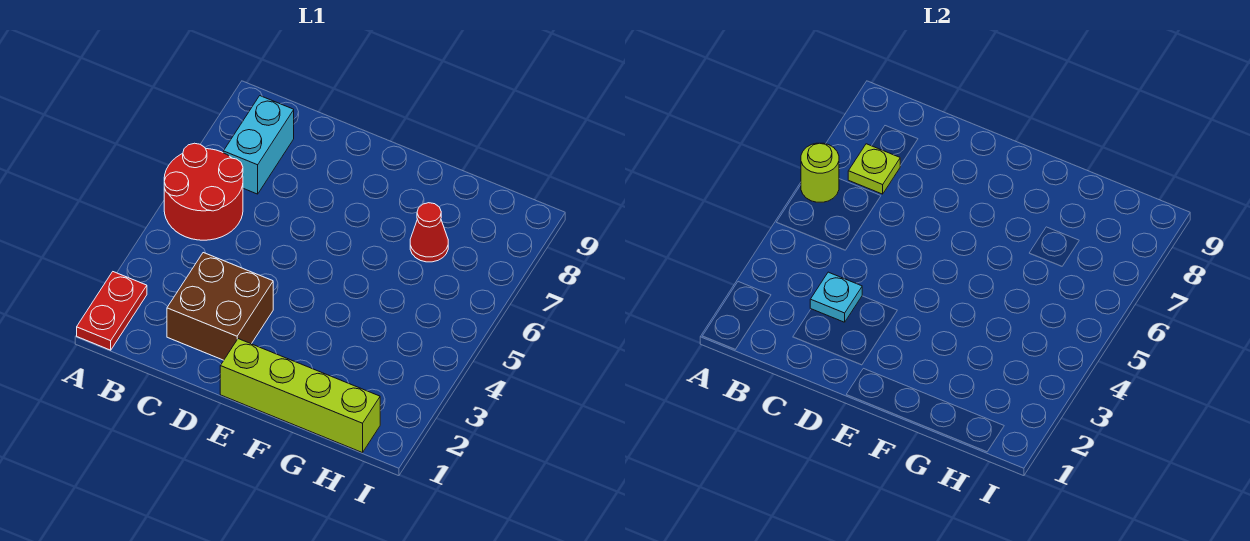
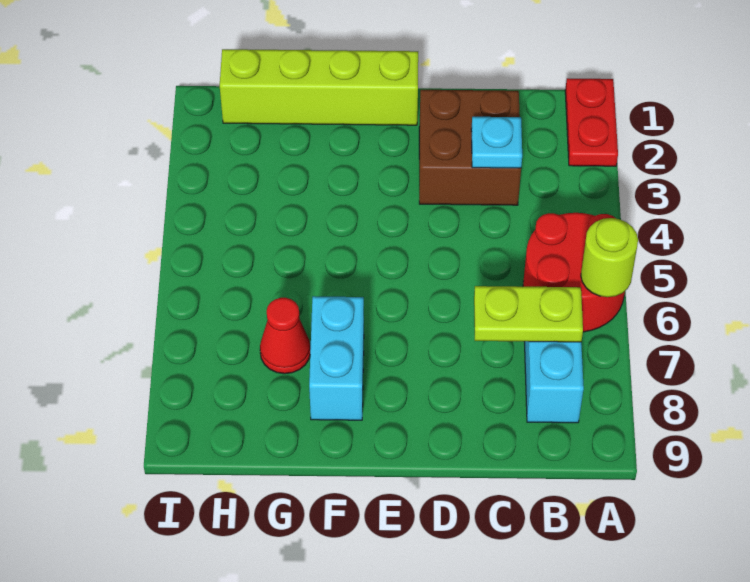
lime plate B7 level 2 -> lime plate B7:C7 level 2
none -> cyan brick F7:F8 level 1

